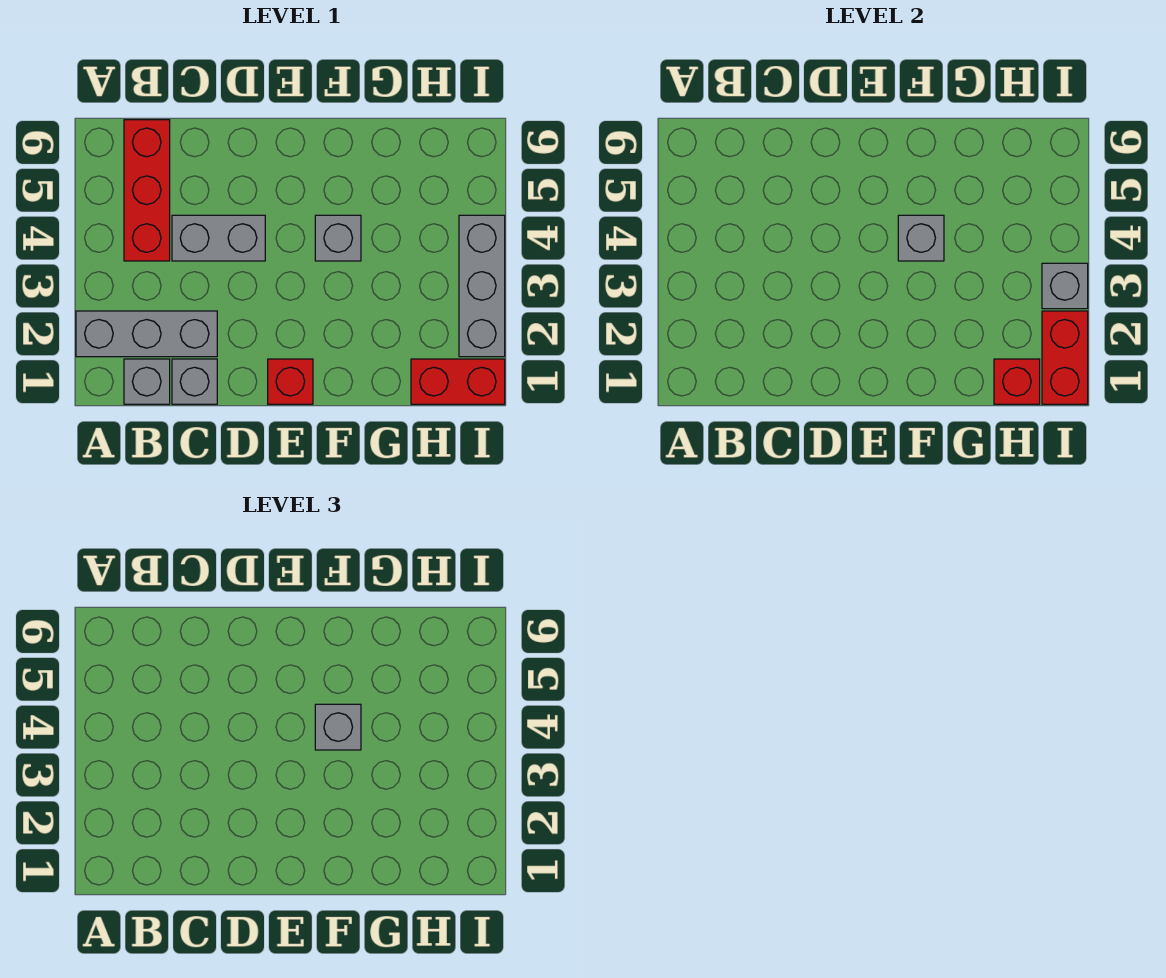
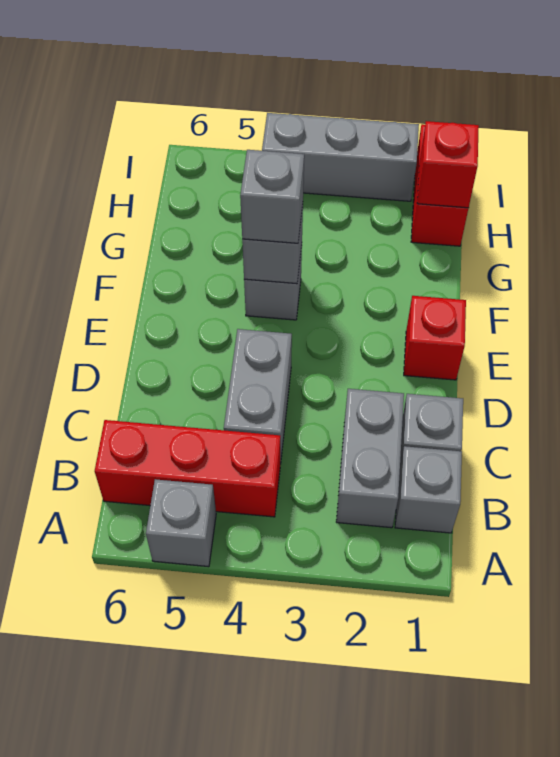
grey brick A2:C2 level 1 -> grey brick B2:C2 level 1
red brick I1:I2 level 2 -> none
grey brick I3 level 2 -> grey brick A5 level 1

